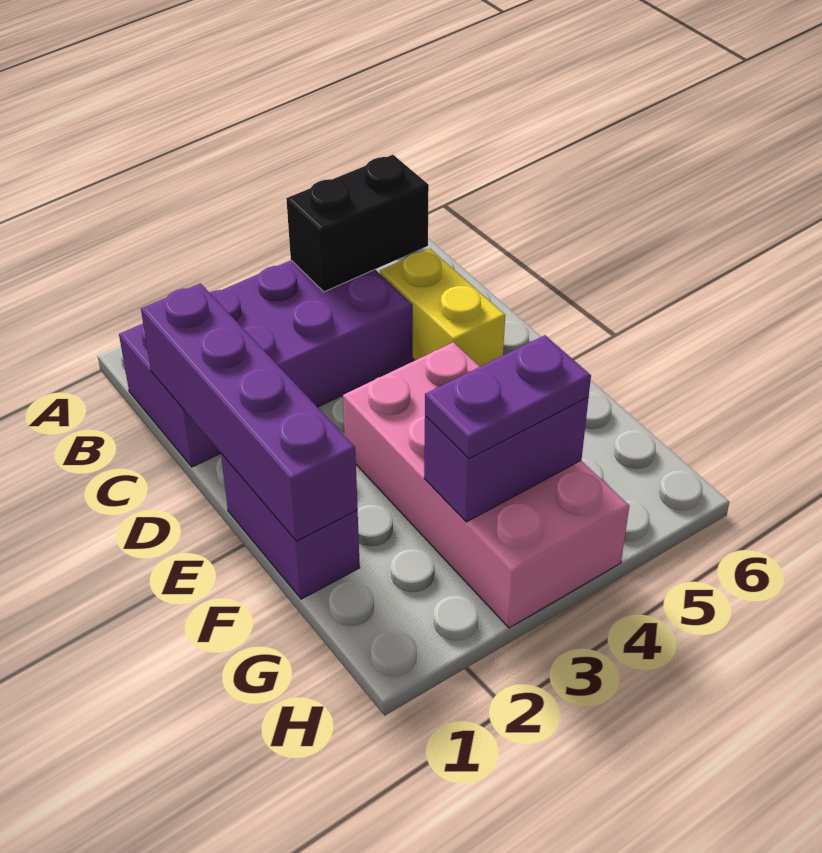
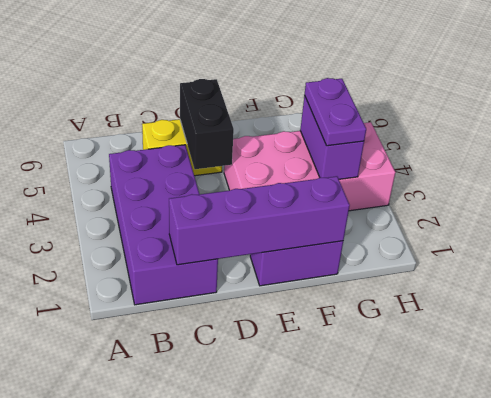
black brick B4:B5 level 2 -> black brick D4:D5 level 2

